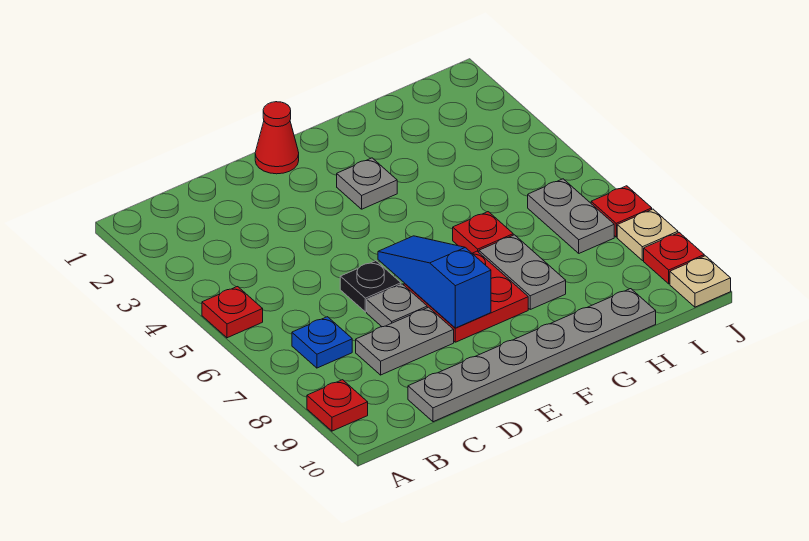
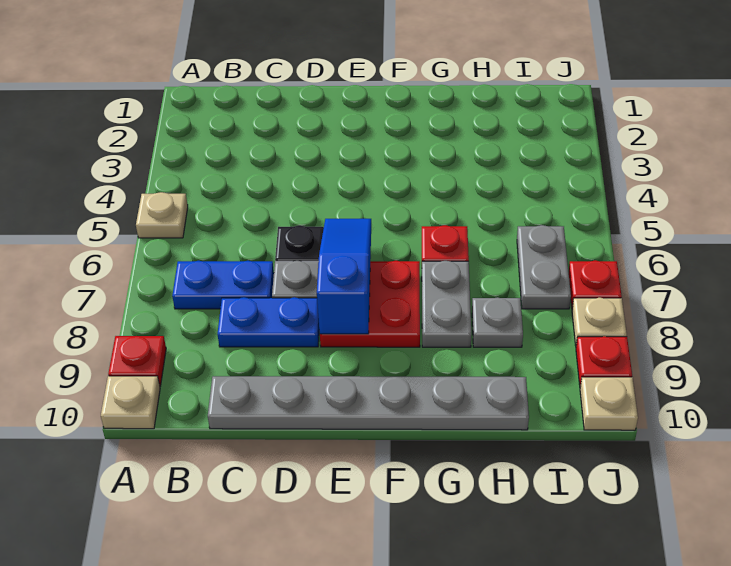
red plate A5 level 1 -> tan plate A5 level 1
none -> tan plate A10 level 1
blue plate B7 level 1 -> blue plate B7:C7 level 1
grey plate C8:D8 level 1 -> blue plate C8:D8 level 1
red cone E1 level 1 -> none
grey plate F3 level 1 -> grey plate H8 level 1

